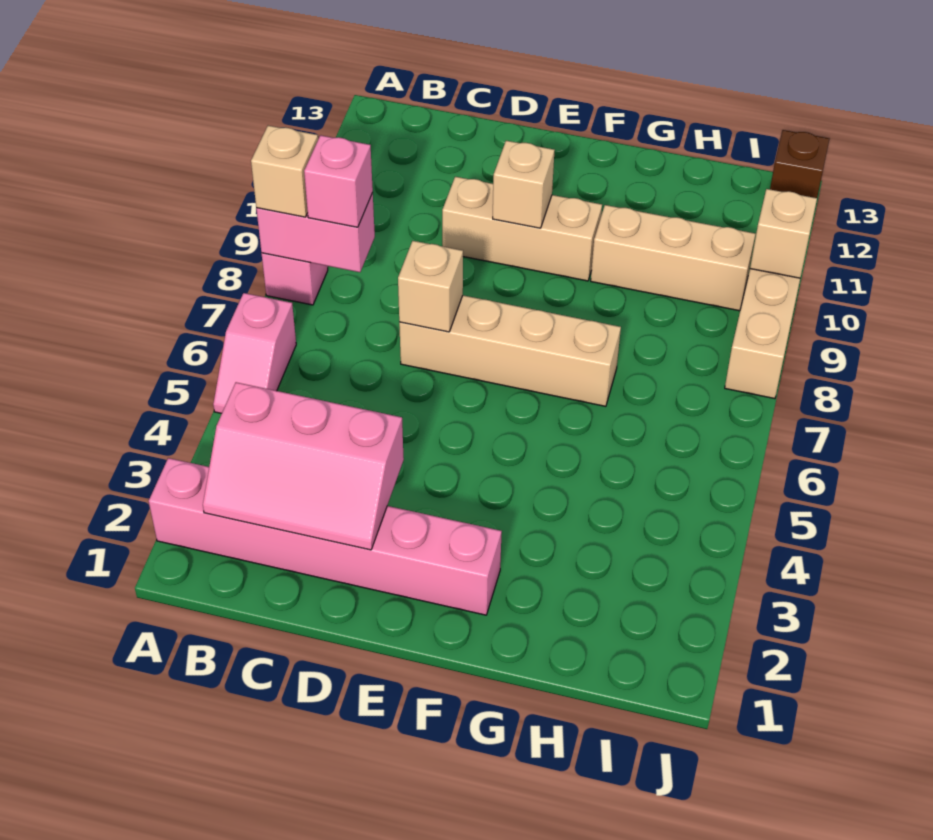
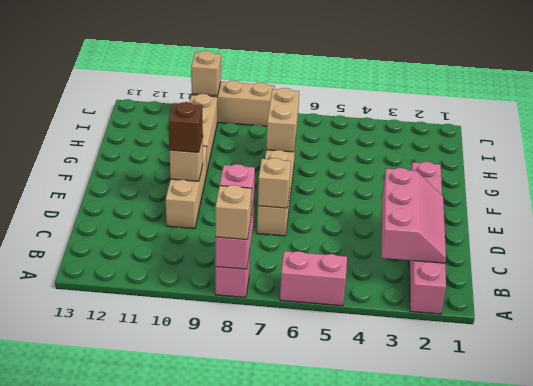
pink slope A5:A6 level 1 top 6 -> pink brick A5:A6 level 1
none -> tan brick G7:H7 level 2
brown brick J13 level 1 -> brown brick E10 level 3

